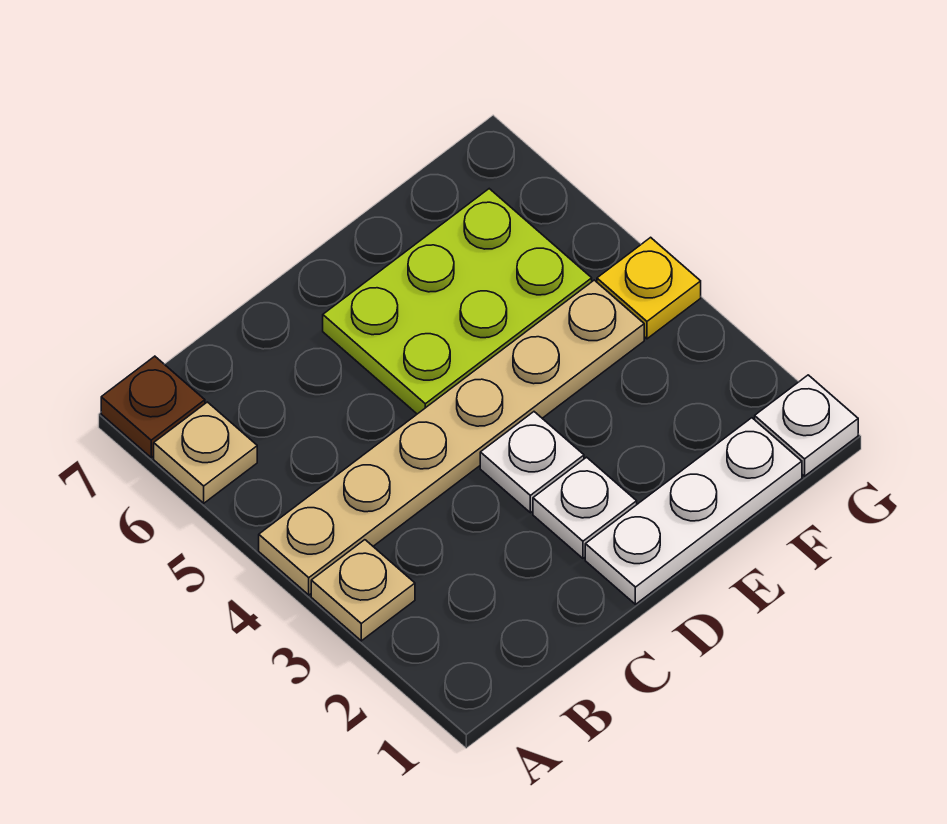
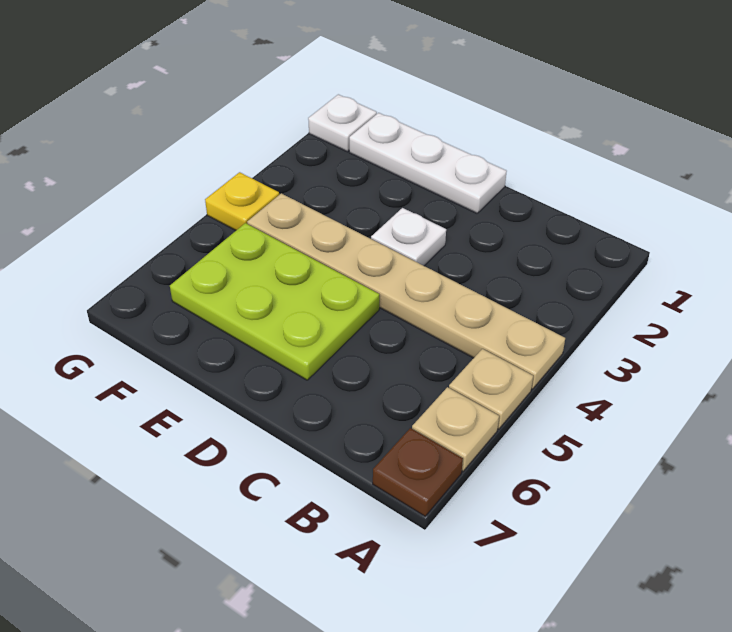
tan plate A3 level 1 -> tan plate A5 level 1
white plate D2 level 1 -> none

